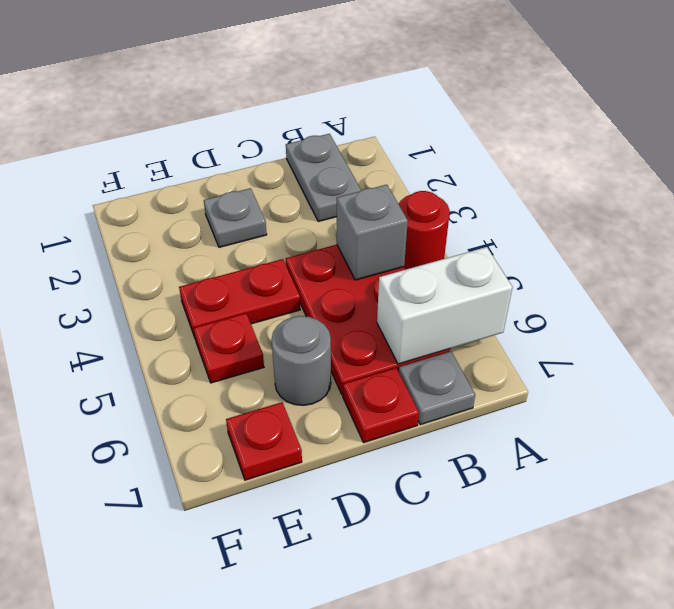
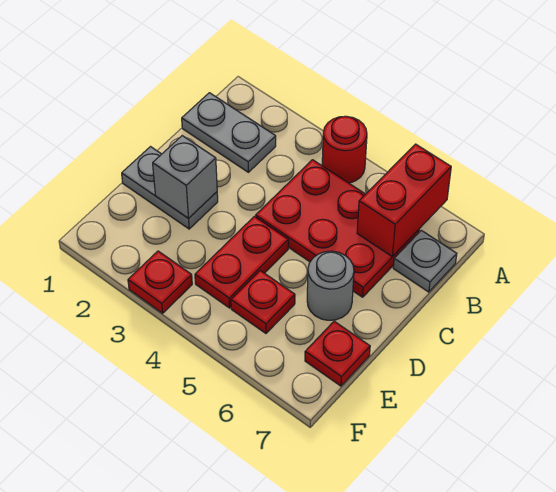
white brick A6:B6 level 2 -> red brick A6:B6 level 2
grey brick B4 level 2 -> grey brick D2 level 2
red plate C7 level 1 -> red plate F3 level 1
grey plate D2 level 1 -> grey plate D1:D2 level 1

